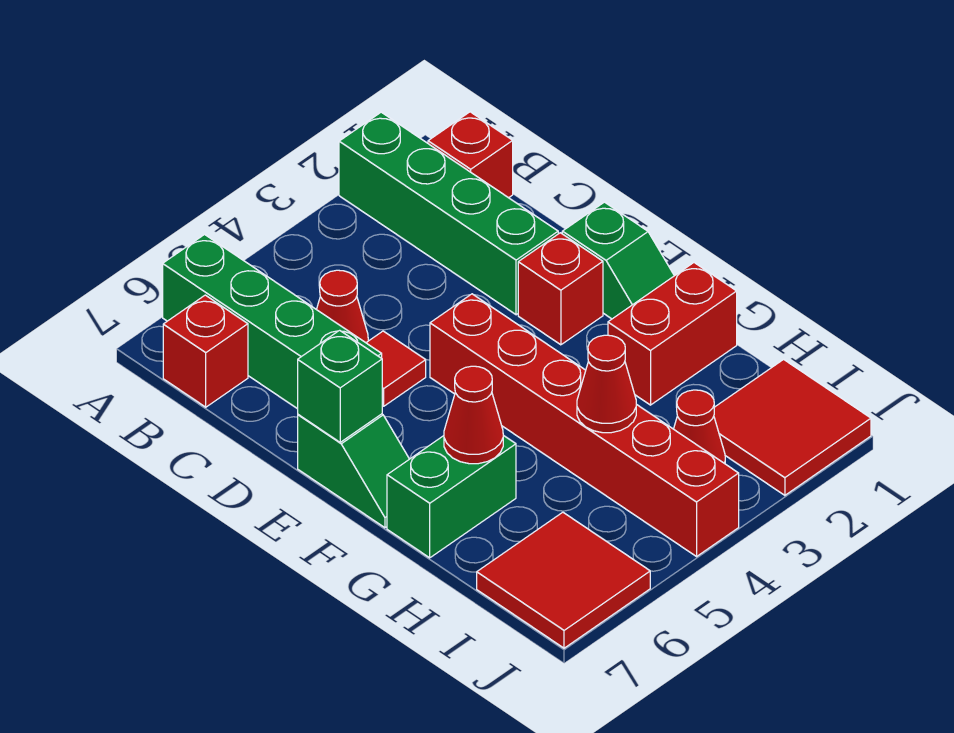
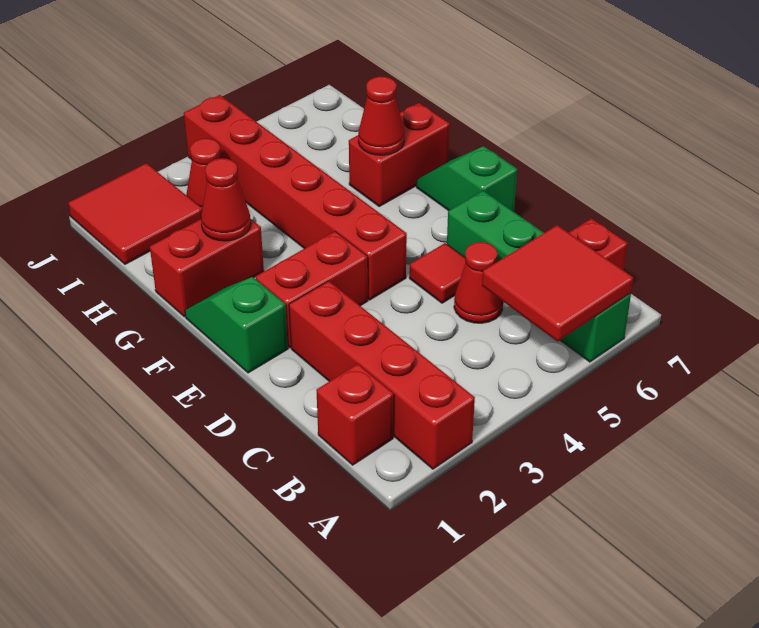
green brick A2:D2 level 1 -> red brick A2:D2 level 1
red brick E2 level 1 -> red brick E2:E3 level 1
green brick E7 level 2 -> none
green brick G6:G7 level 1 -> red brick G6:G7 level 1
red cone H4 level 2 -> red cone G2 level 2
red tile I6:J7 level 1 -> red tile A5:B6 level 2

